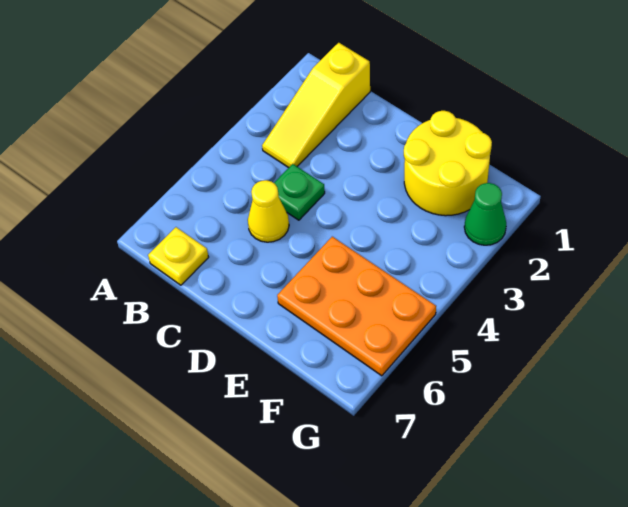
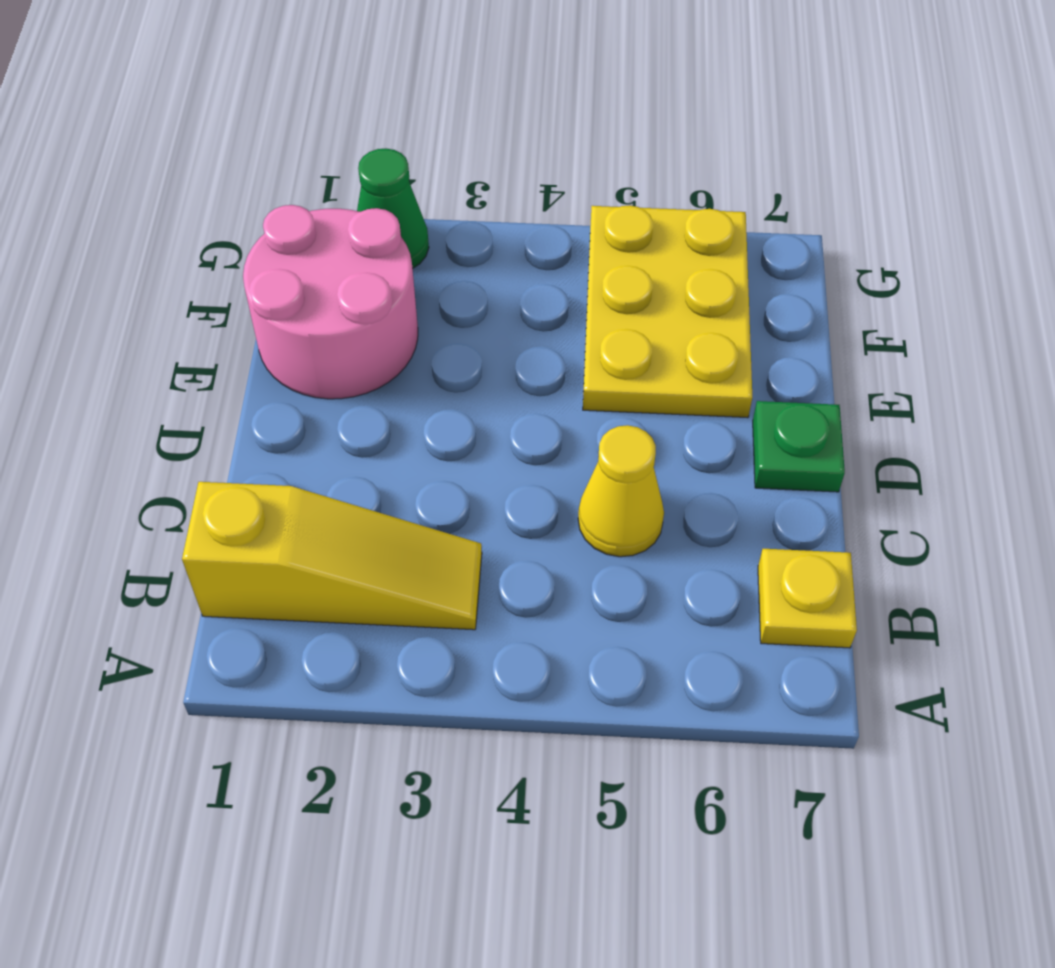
green plate C4 level 1 -> green plate D7 level 1
yellow round brick E1:F2 level 1 -> pink round brick E1:F2 level 1
orange plate E5:G6 level 1 -> yellow plate E5:G6 level 1

